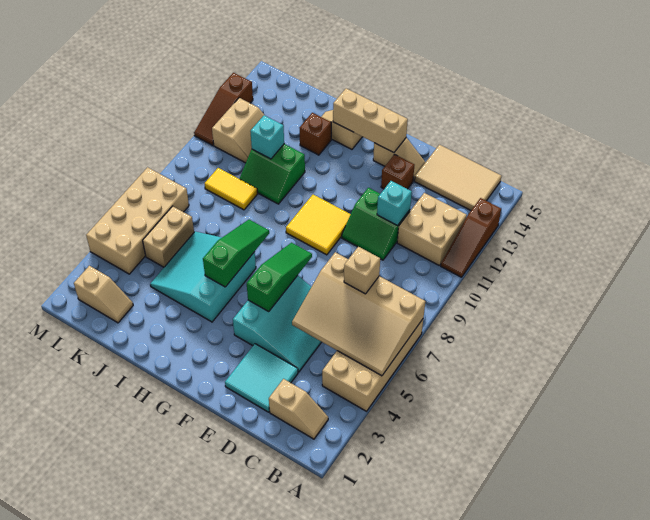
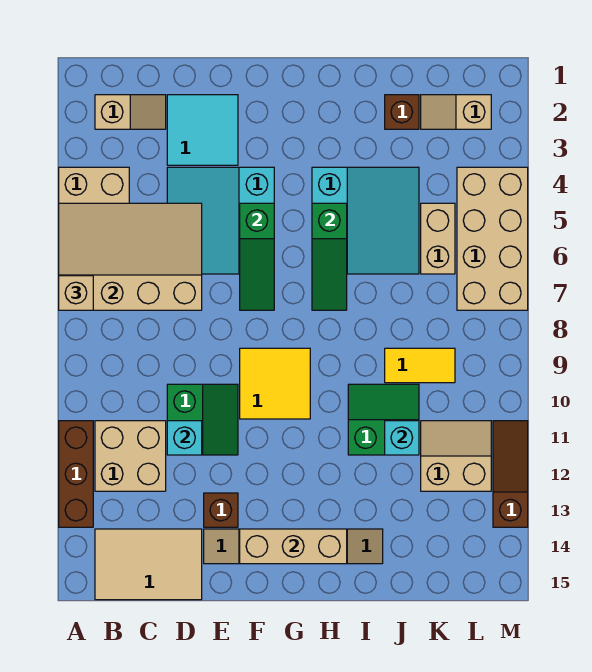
brown slope A11:A13 level 1 top 13 -> brown brick A11:A13 level 1
tan slope B2:C2 level 1 top C -> tan slope B2:C2 level 1 top B
tan brick C7 level 3 -> tan brick A7 level 3
green slope D10:E11 level 1 top 11 -> green slope D10:E11 level 1 top D
brown brick I13 level 1 -> brown brick J2 level 1
tan slope K11:L12 level 1 top L -> tan slope K11:L12 level 1 top 12

